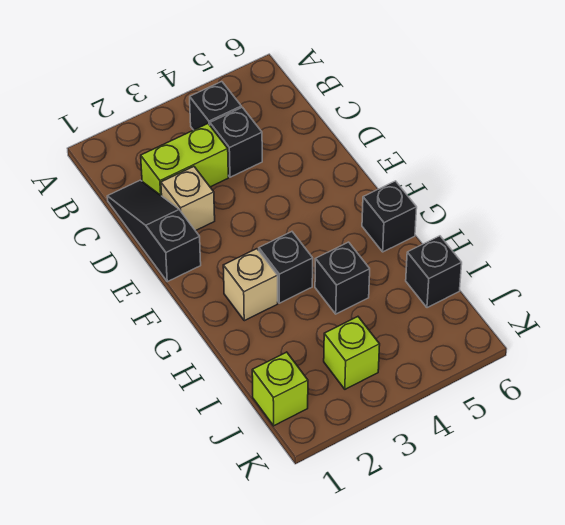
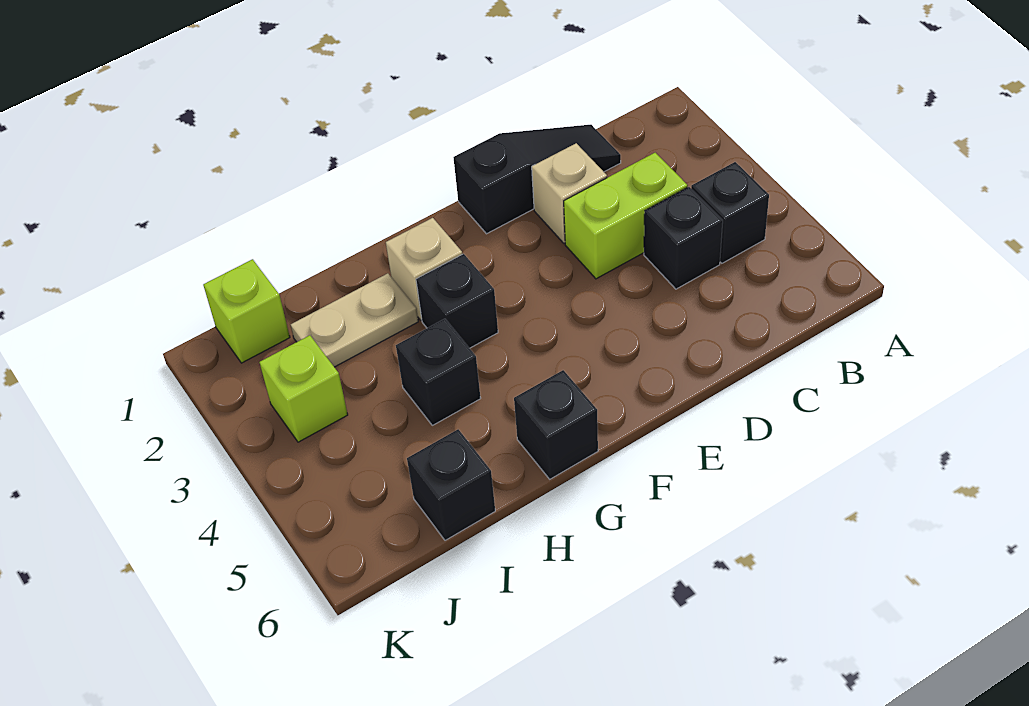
lime brick C2:C3 level 1 -> lime brick C3:D3 level 1
none -> tan plate H2:I2 level 1

